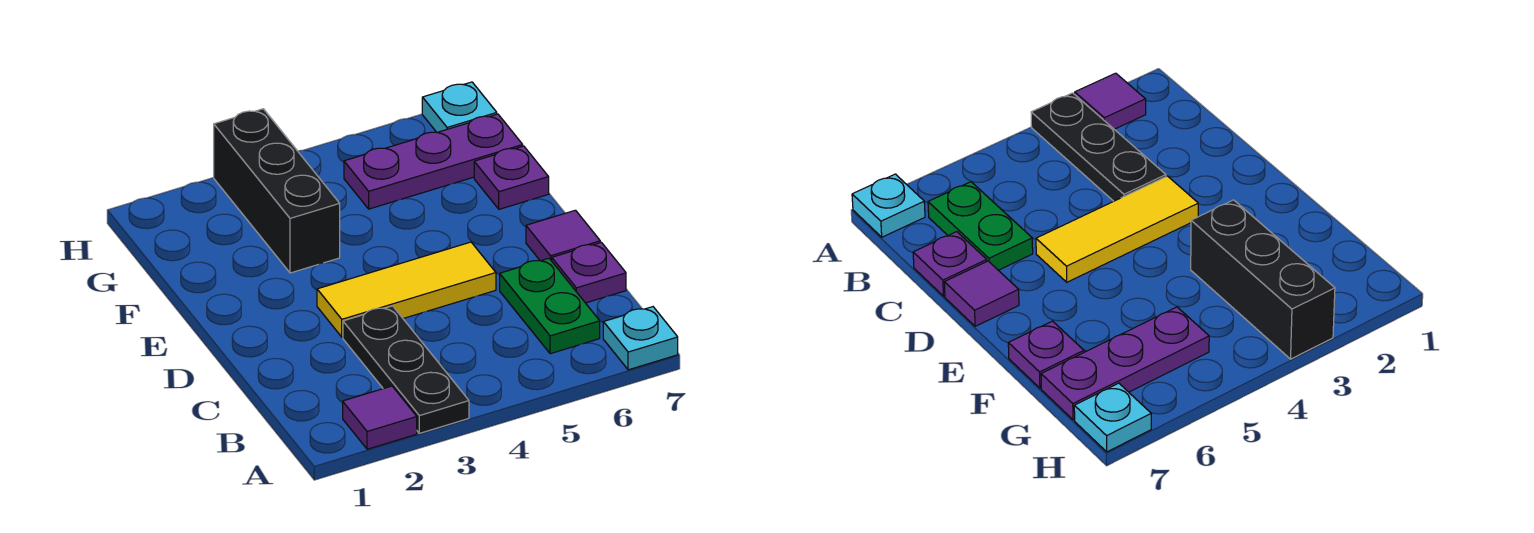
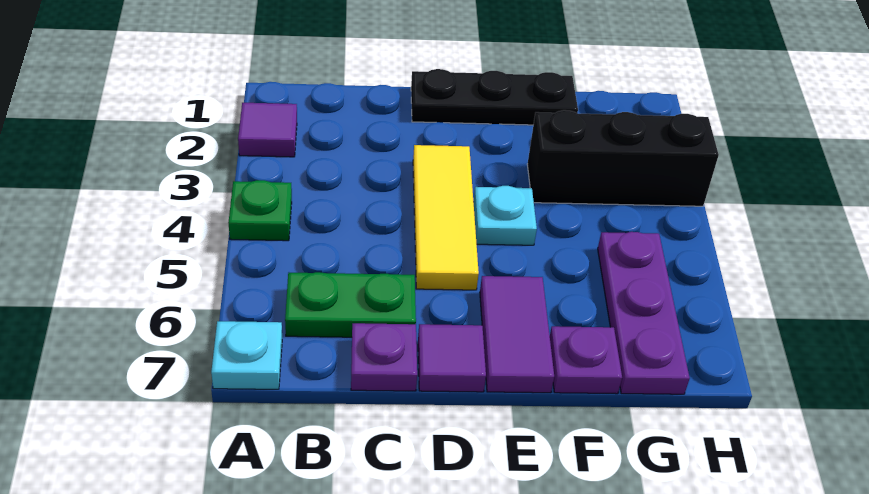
black plate A3:C3 level 1 -> black plate D1:F1 level 1
none -> green plate A4 level 1
none -> purple tile E6:E7 level 1
cyan plate H7 level 1 -> cyan plate E4 level 1

